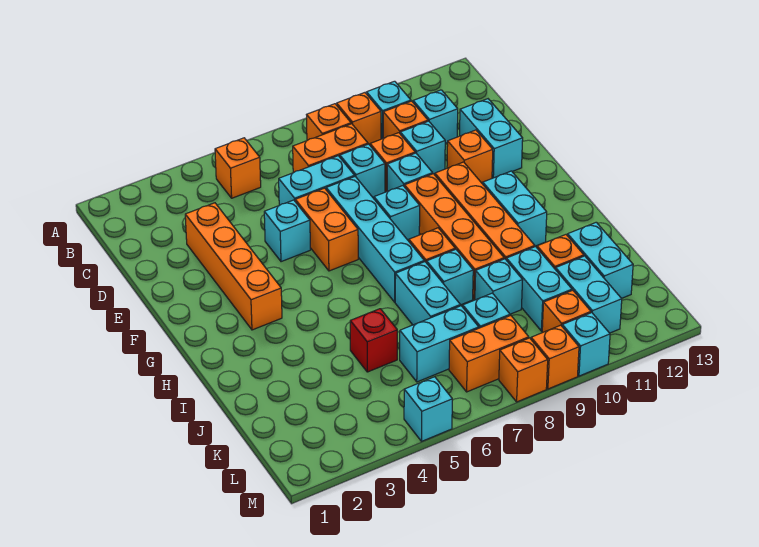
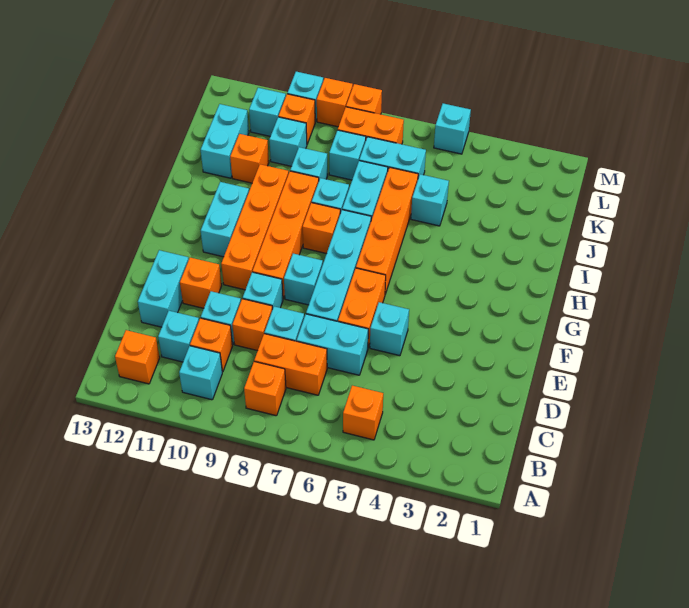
orange brick B9 level 1 -> orange brick B12 level 1
orange brick D3:G3 level 1 -> orange brick G6:J6 level 1
red brick J5 level 1 -> cyan brick J5 level 1
cyan brick J10:K10 level 1 -> cyan brick K10 level 1
cyan brick K11:L11 level 1 -> cyan brick L11 level 1

